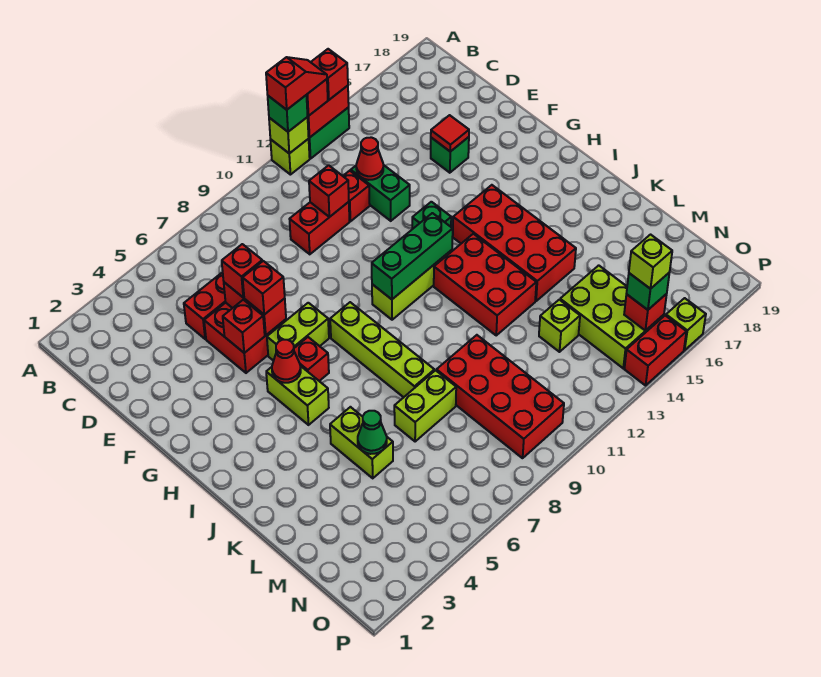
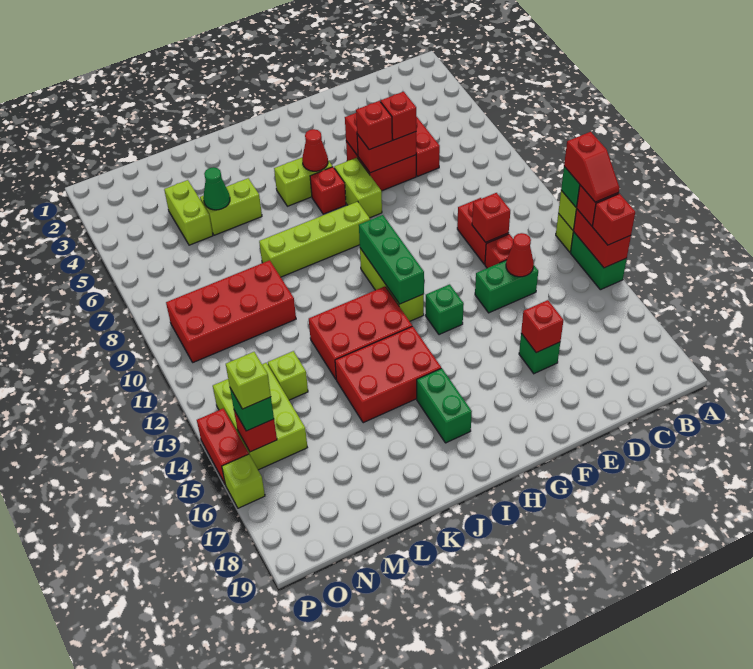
red tile E16 level 2 -> red brick E16 level 2
red brick H14:K15 level 1 -> red brick I14:K15 level 1
none -> green brick I16:I17 level 1
lime brick L7:L8 level 1 -> lime brick M4:M5 level 1
lime brick M14:O15 level 1 -> lime brick N13:O15 level 1

